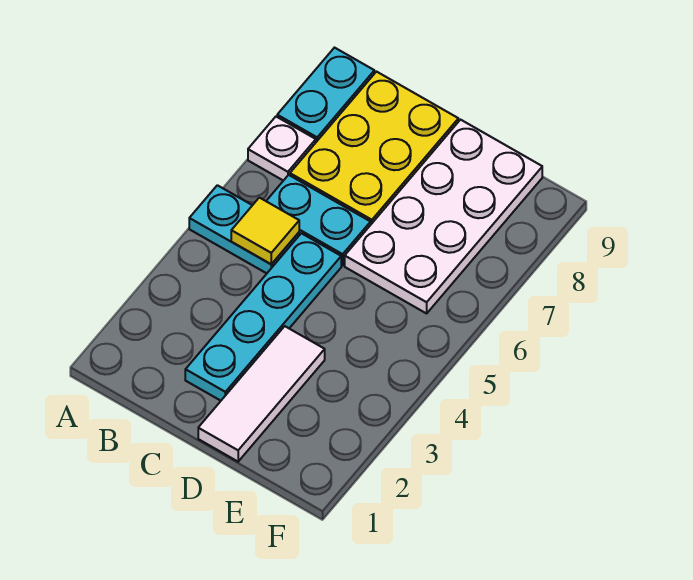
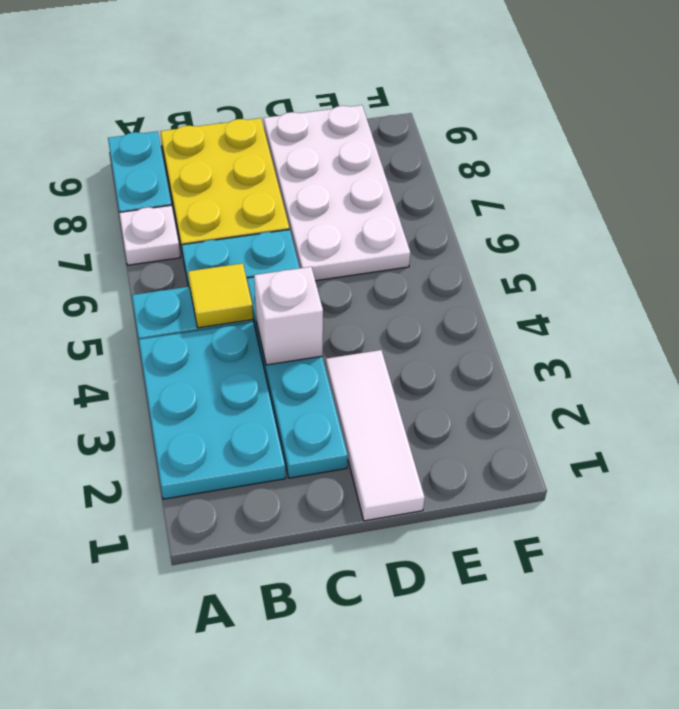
none -> cyan plate A2:B4 level 1
none -> white brick C4 level 2

